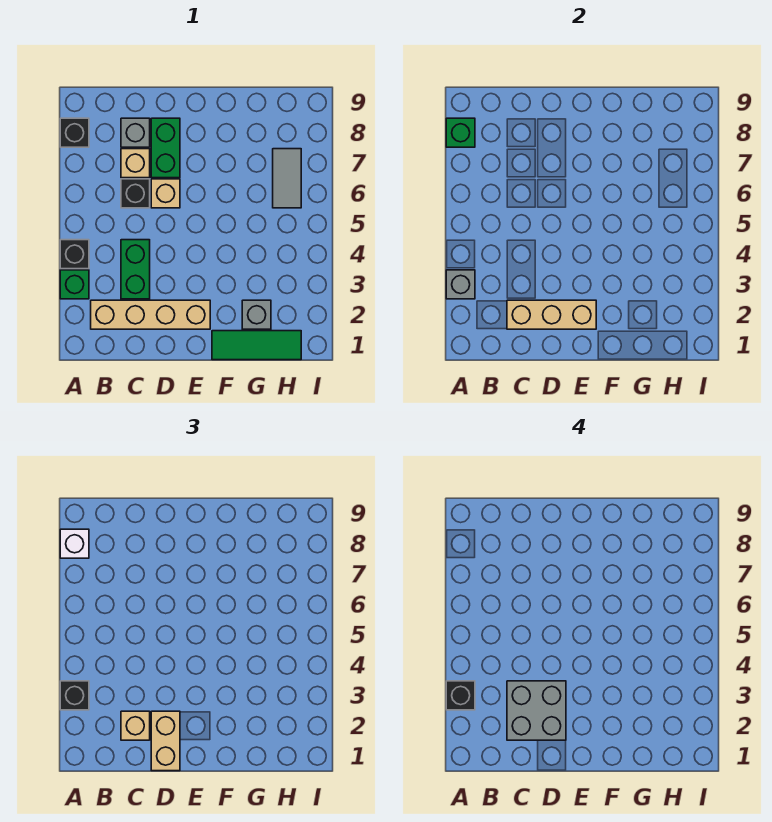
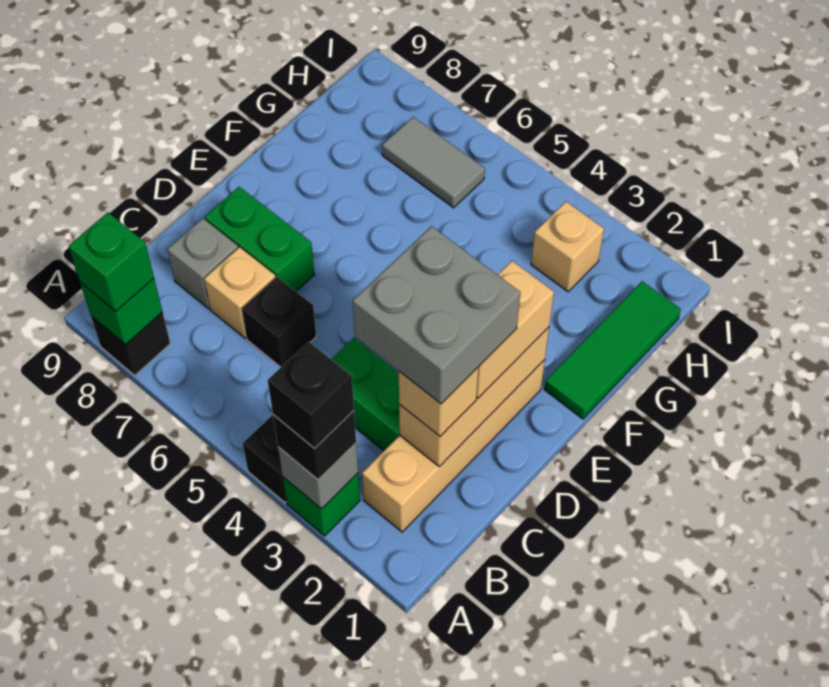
white brick A8 level 3 -> green brick A8 level 3
tan brick D1:D2 level 3 -> tan brick D2:E2 level 3
tan brick D6 level 1 -> tan brick H3 level 1
grey brick G2 level 1 -> none

